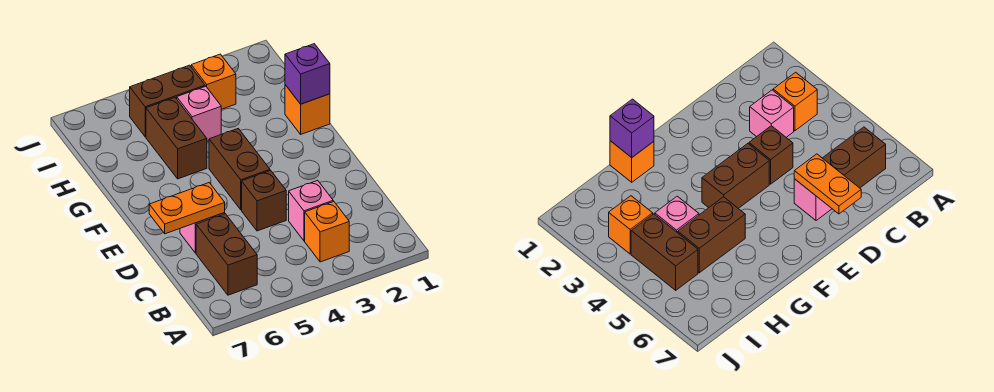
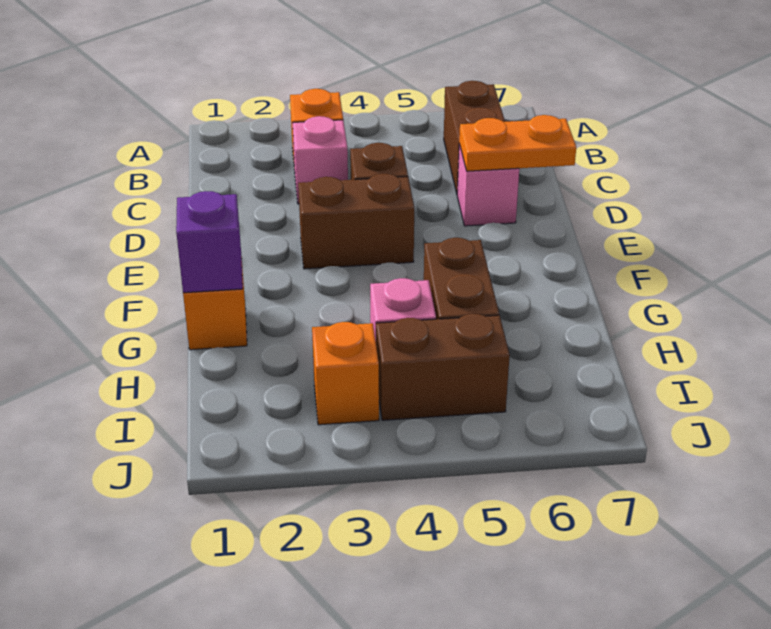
brown brick E4:F4 level 1 -> brown brick E3:E4 level 1

